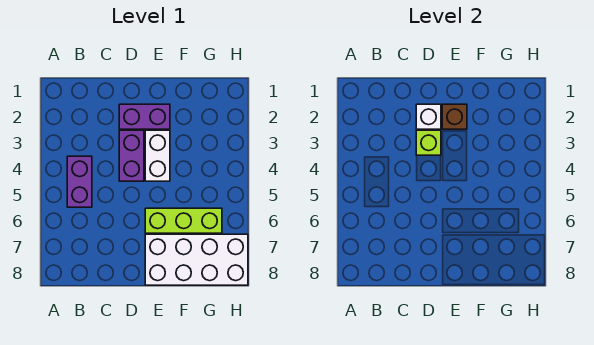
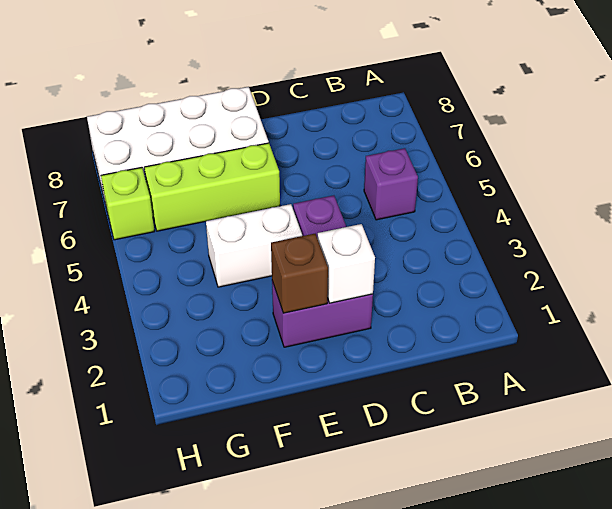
purple brick B4:B5 level 1 -> purple brick B5 level 1
lime brick D3 level 2 -> lime brick H6 level 1
white brick E3:E4 level 1 -> white brick E4:F4 level 1

